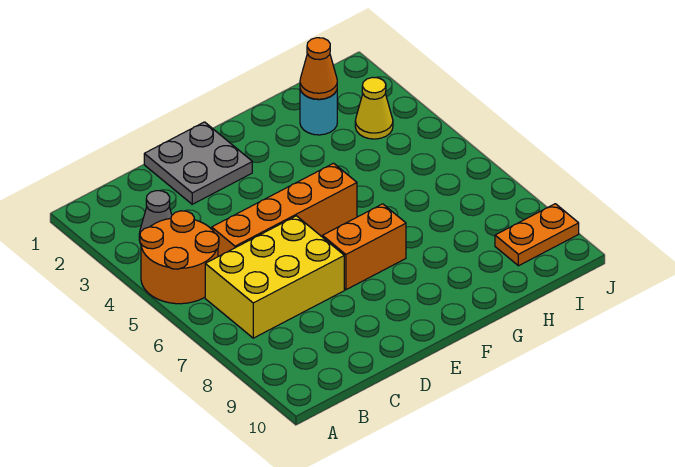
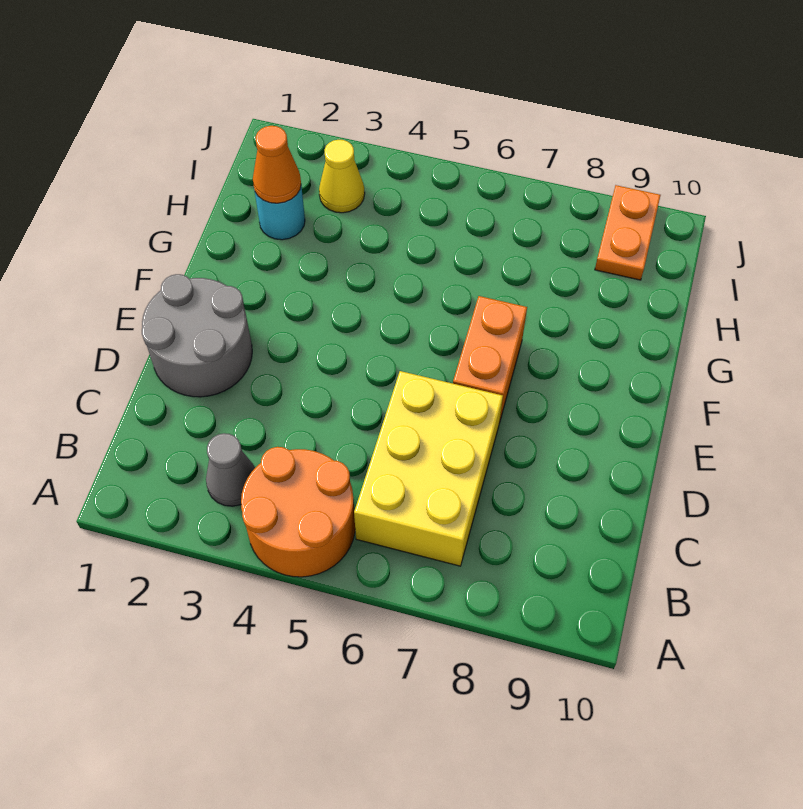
orange brick C5:F5 level 1 -> none
grey plate D1:E2 level 1 -> grey round brick D1:E2 level 1

